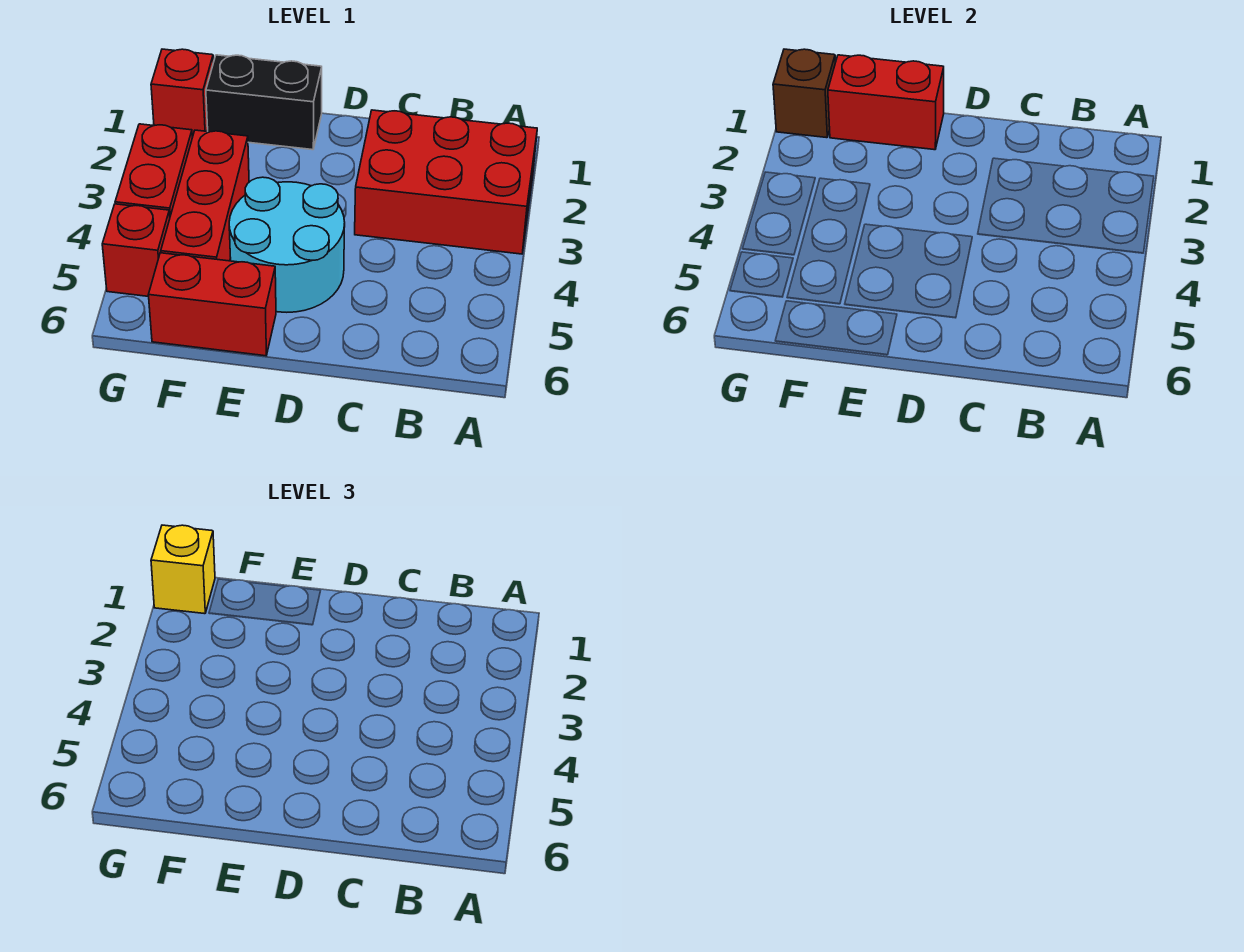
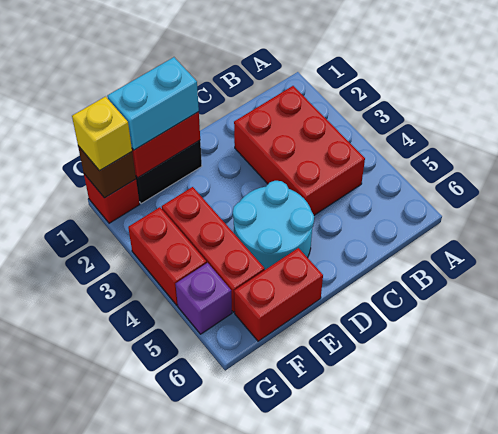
red brick A2:C3 level 1 -> red brick B2:C4 level 1
none -> cyan brick E1:F1 level 3
red brick G5 level 1 -> purple brick G5 level 1

